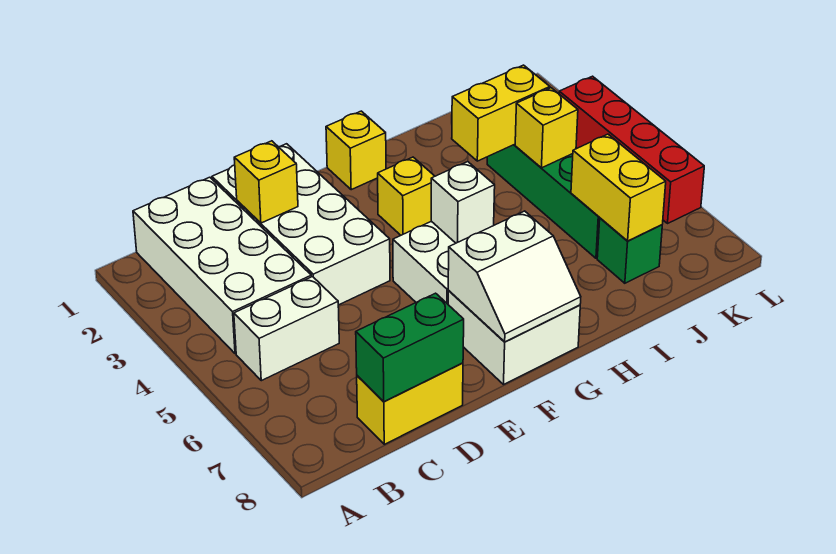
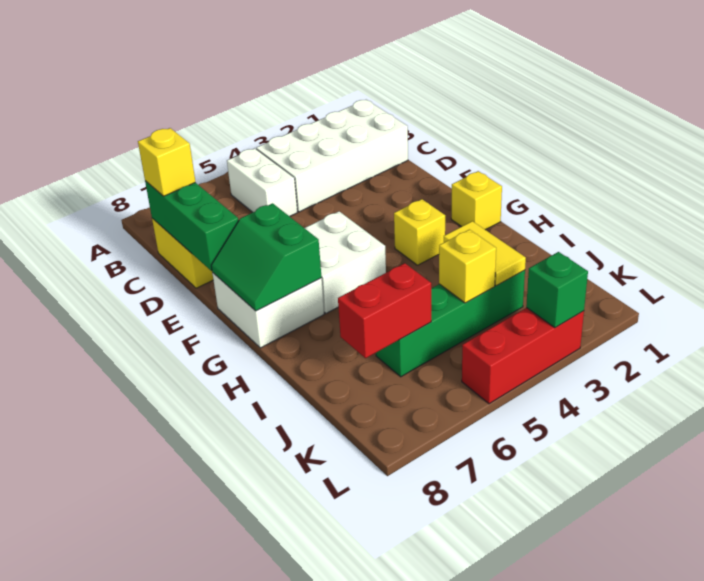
green brick C8:D8 level 2 -> green brick C8:E8 level 2
white brick D1:E4 level 1 -> none
yellow brick D2 level 2 -> yellow brick C8 level 3
white slope F7:G8 level 2 top 7 -> green slope F7:G8 level 2 top 7
white brick G5 level 2 -> none
yellow brick I3:J3 level 2 -> yellow tile I3:J3 level 2
yellow brick J6:J7 level 2 -> red brick J6:J7 level 2
green brick J7 level 1 -> green brick L3 level 2
red brick L3:L6 level 1 -> red brick L3:L5 level 1

